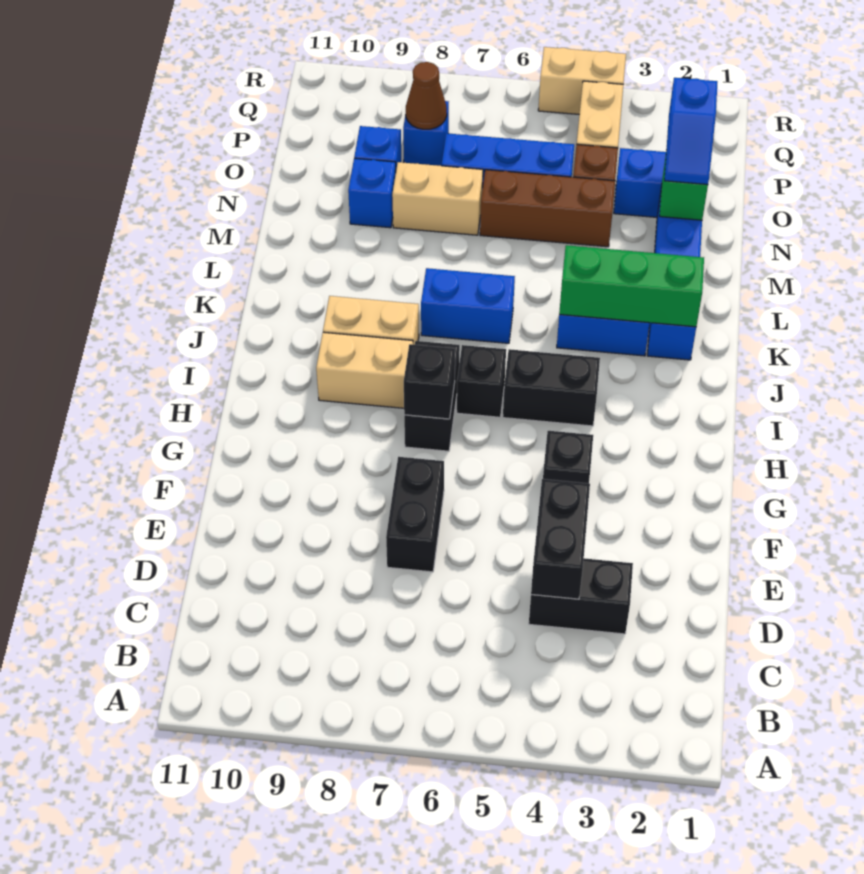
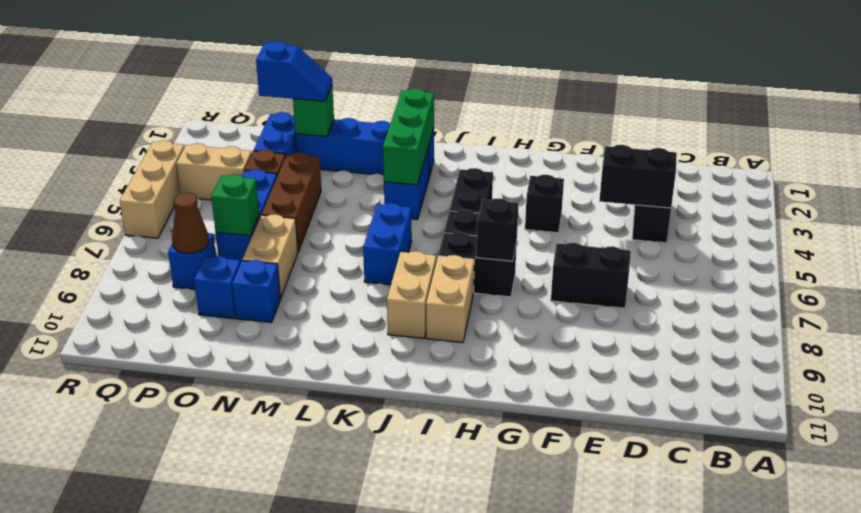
none -> green brick O7 level 2
tan brick R4:R5 level 1 -> tan brick R4:R6 level 1

